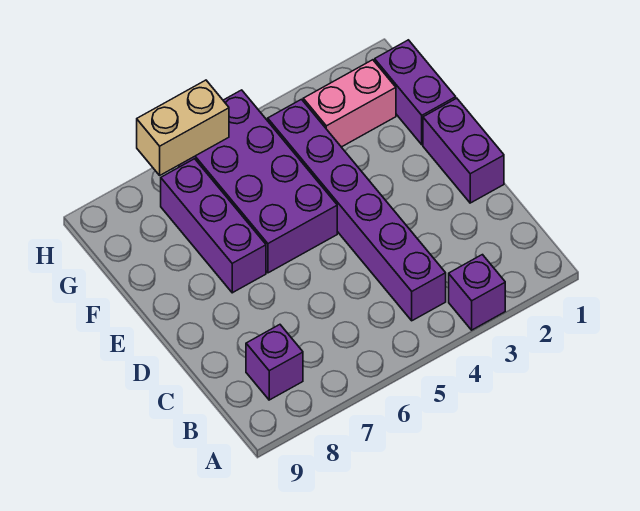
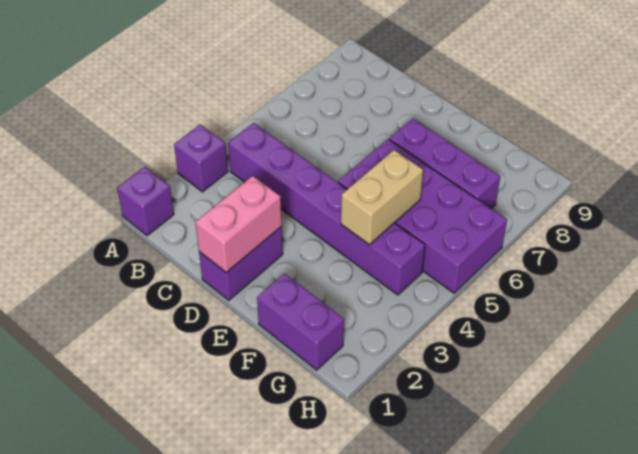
purple brick B8 level 1 -> purple brick A1 level 1
purple brick D1:E1 level 1 -> purple brick D1:D2 level 1
pink brick G2:G3 level 1 -> pink brick D1:D2 level 2
tan brick H6:H7 level 2 -> tan brick F4:F5 level 2

